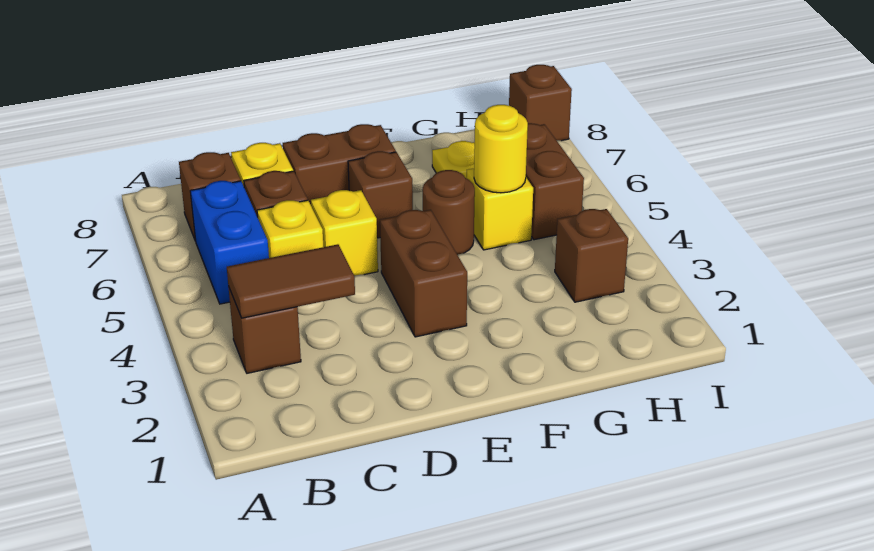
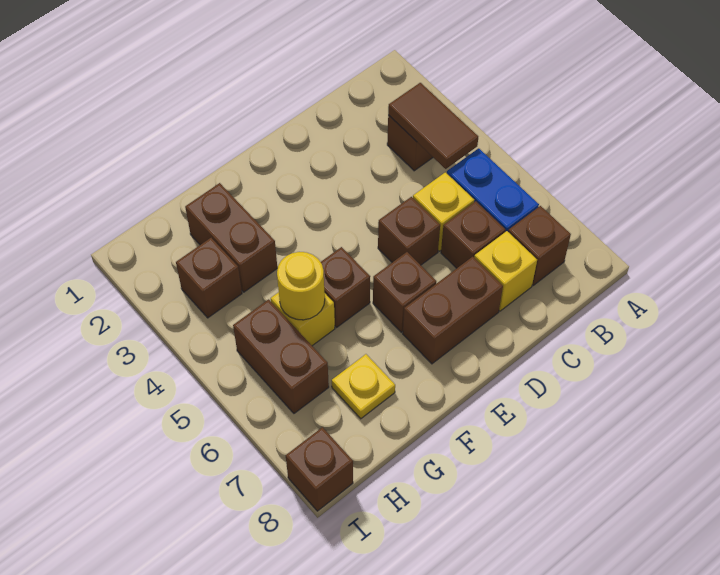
brown tile B3:C3 level 2 -> brown tile B3:B4 level 2
yellow brick D5 level 1 -> brown brick D5 level 1
brown brick E3:E4 level 1 -> brown brick G2:G3 level 1
brown round brick F5 level 1 -> brown brick F5 level 1

